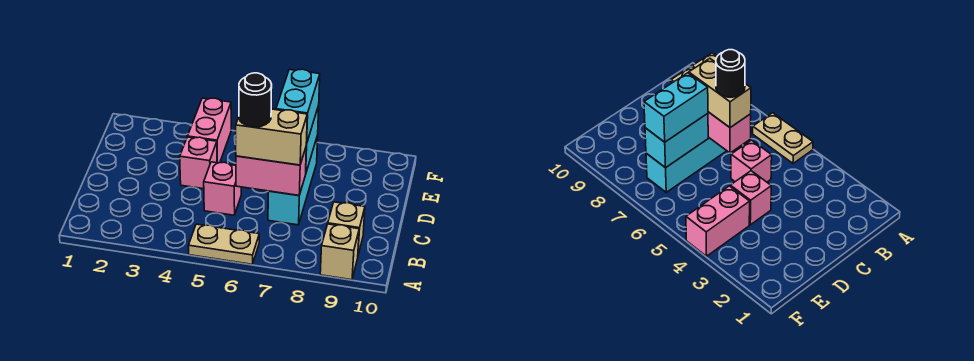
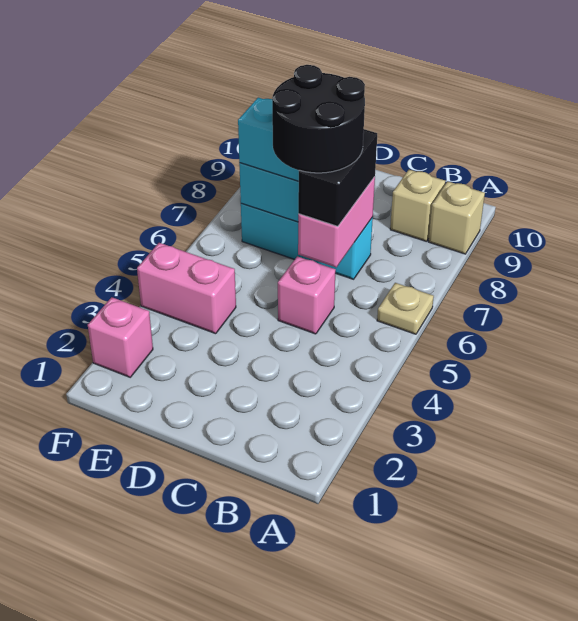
tan plate A5:A6 level 1 -> tan plate A6 level 1
tan brick C6:C7 level 3 -> black brick C6:C7 level 3
black round brick C6 level 4 -> black round brick C6:D7 level 4
pink brick D4 level 1 -> pink brick F2 level 1

